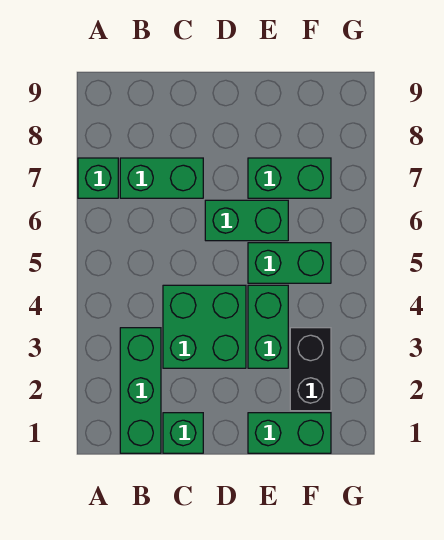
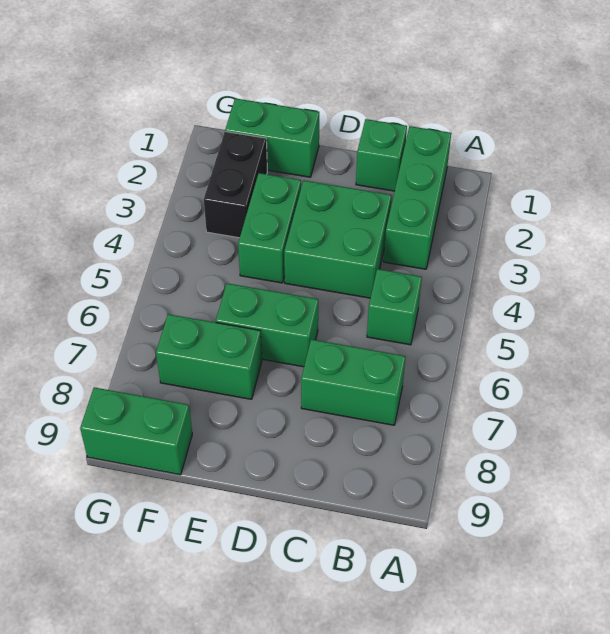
green brick A7 level 1 -> green brick B5 level 1
green brick E5:F5 level 1 -> green brick F9:G9 level 1

